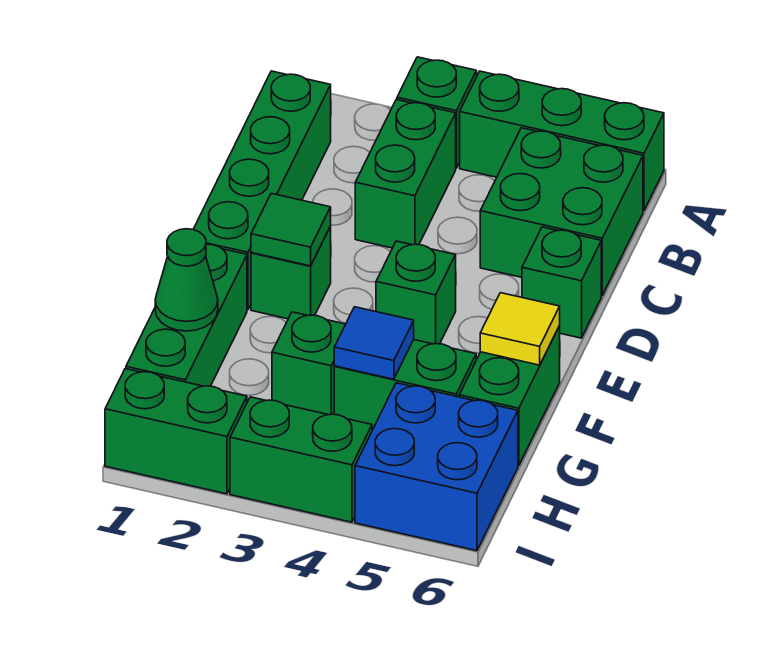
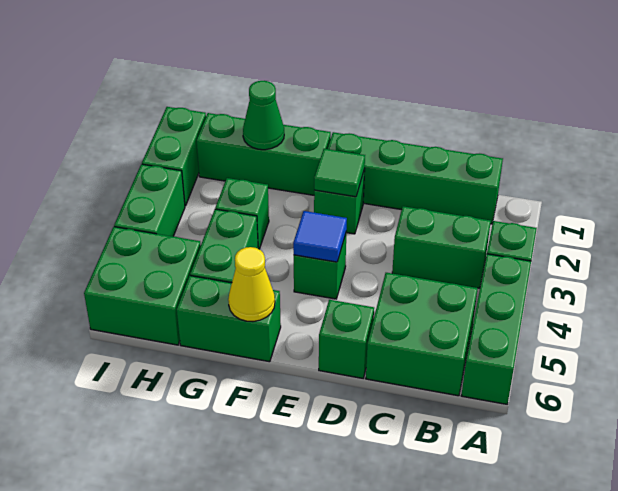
yellow tile F6 level 2 -> yellow cone F6 level 2
blue tile G4 level 2 -> blue tile E4 level 2
blue brick H5:I6 level 1 -> green brick H5:I6 level 1

